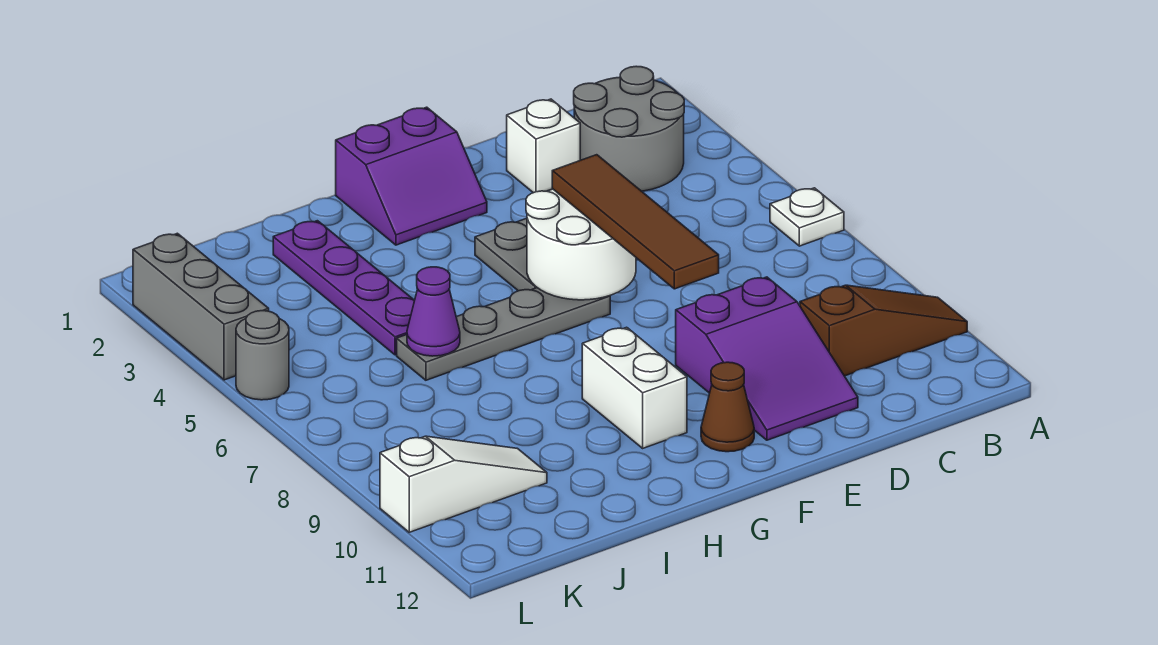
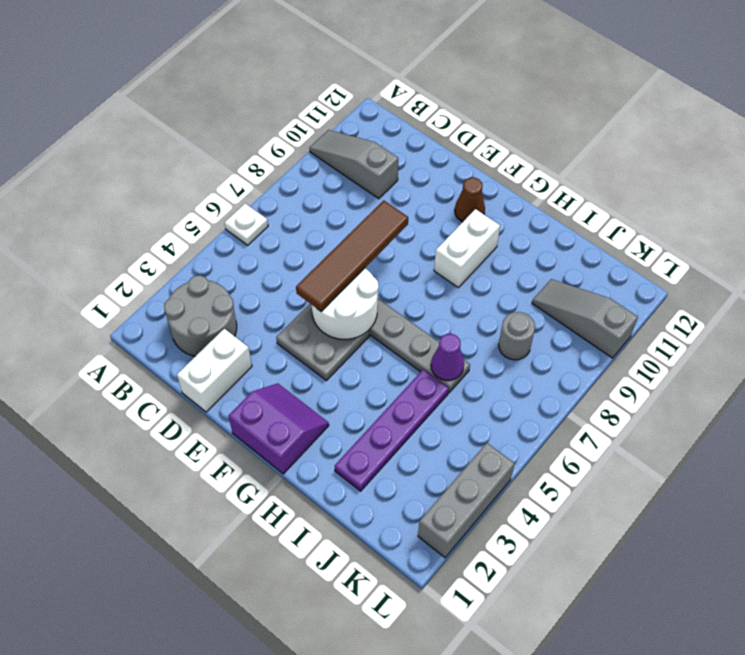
brown slope A10:C10 level 1 top C -> grey slope A10:C10 level 1 top C
white brick D2 level 1 -> white brick D1:D2 level 1
purple slope D9:E11 level 1 top 9 -> none
white slope J10:L10 level 1 top L -> grey slope J10:L10 level 1 top L
grey round brick L5 level 1 -> grey round brick J8 level 1

